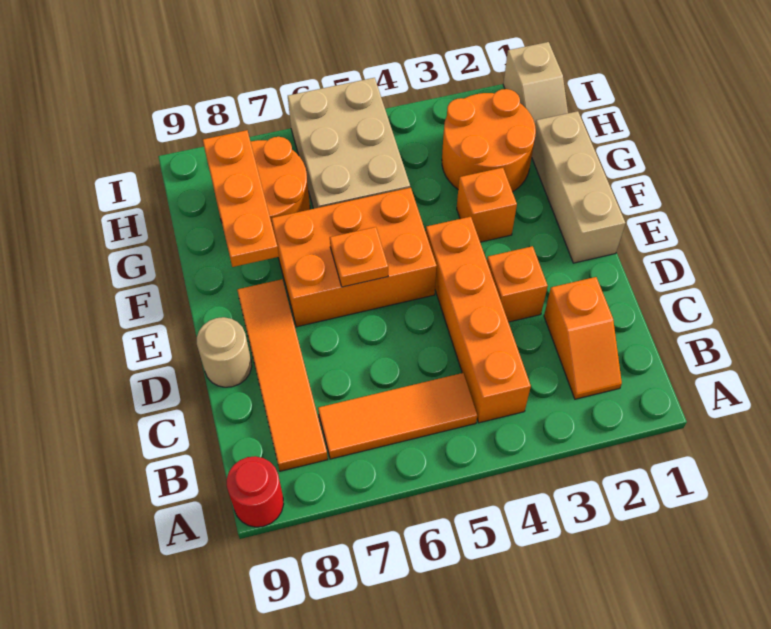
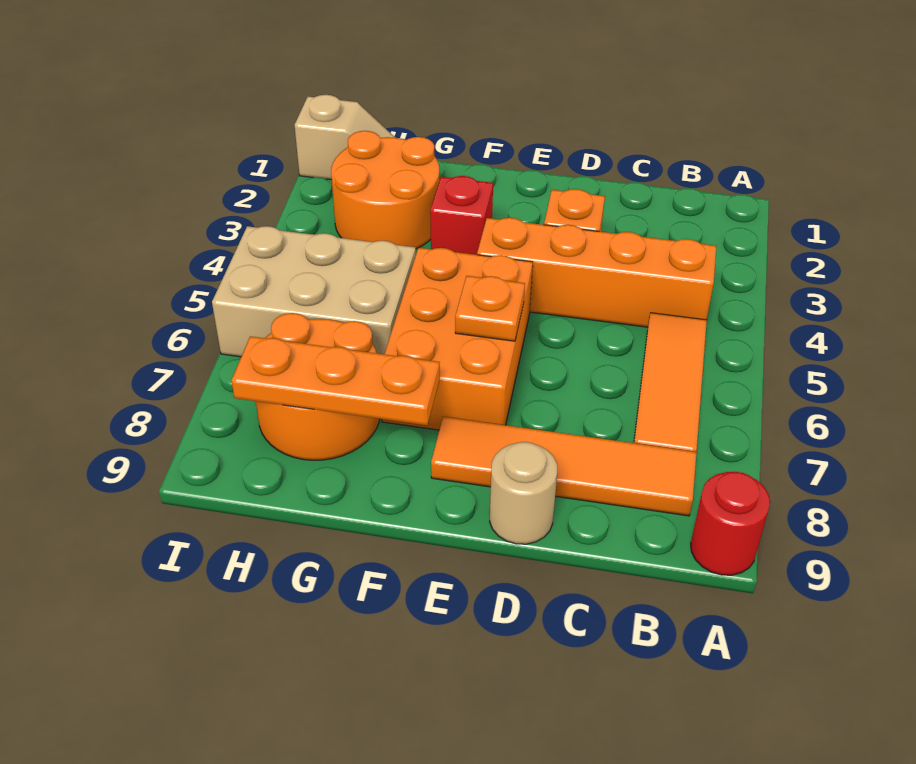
orange slope B2:C2 level 1 top C -> none
tan brick E1:G1 level 1 -> none
orange brick F3 level 1 -> red brick F3 level 1

